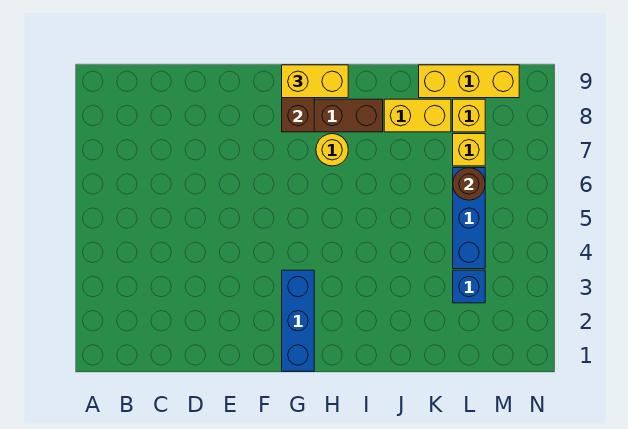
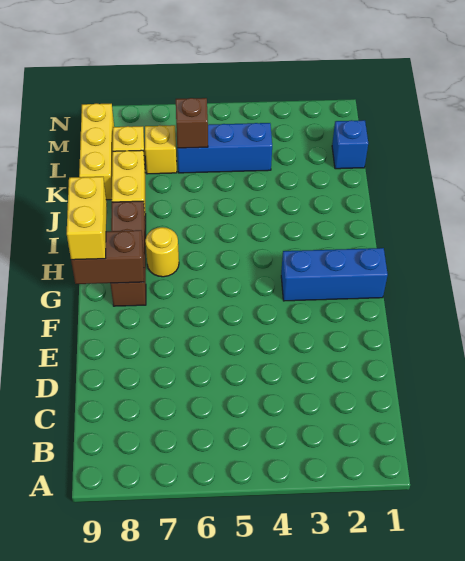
blue brick L3 level 1 -> blue brick L1 level 1
brown round brick L6 level 2 -> brown brick L6 level 2

